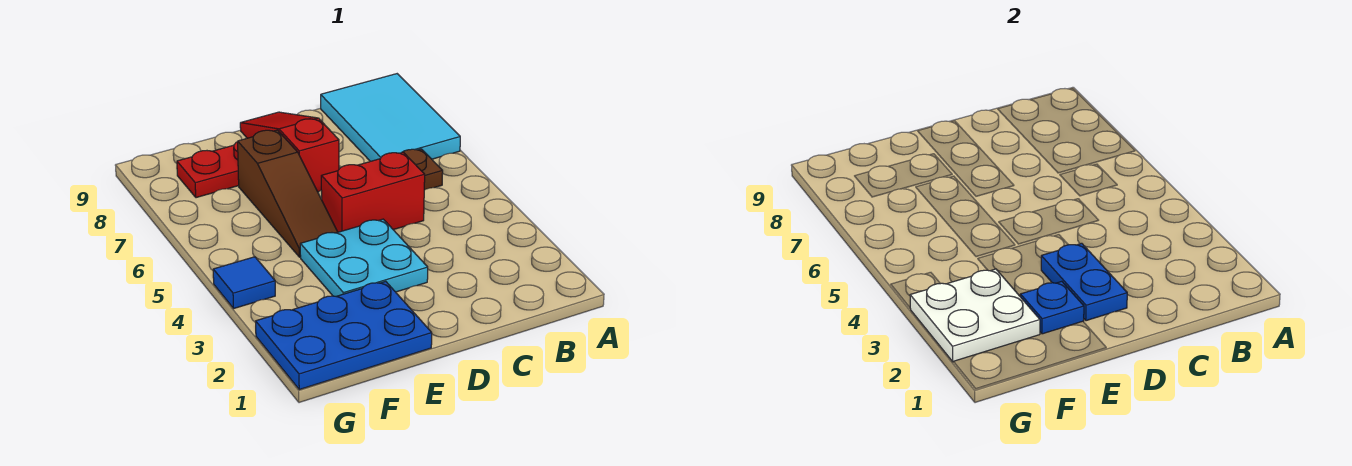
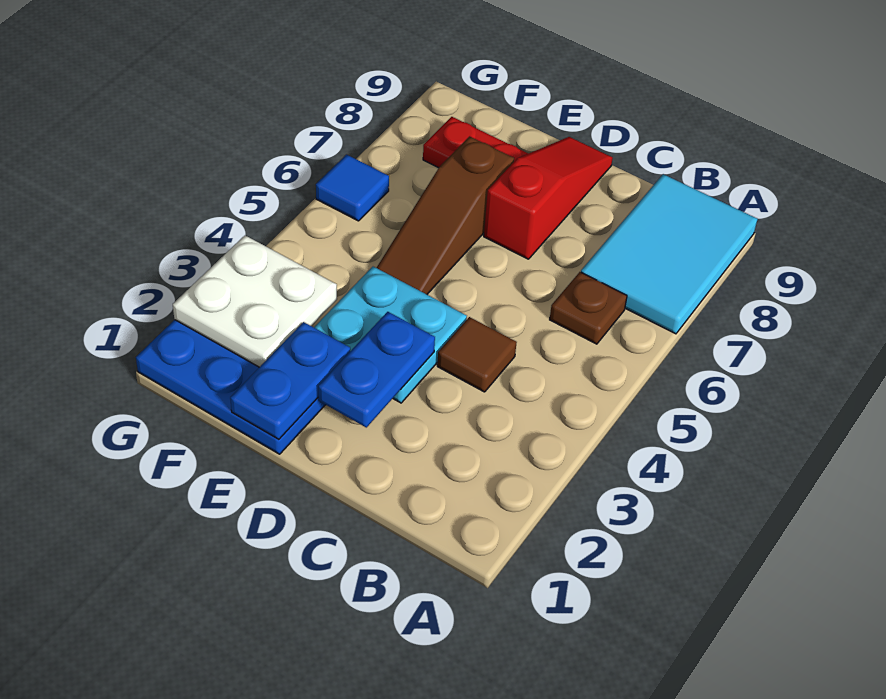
none -> brown tile C4 level 1
red brick C5:D5 level 1 -> none
blue plate E2 level 2 -> blue plate E1:E2 level 2
blue tile G4 level 1 -> blue tile G6 level 1

